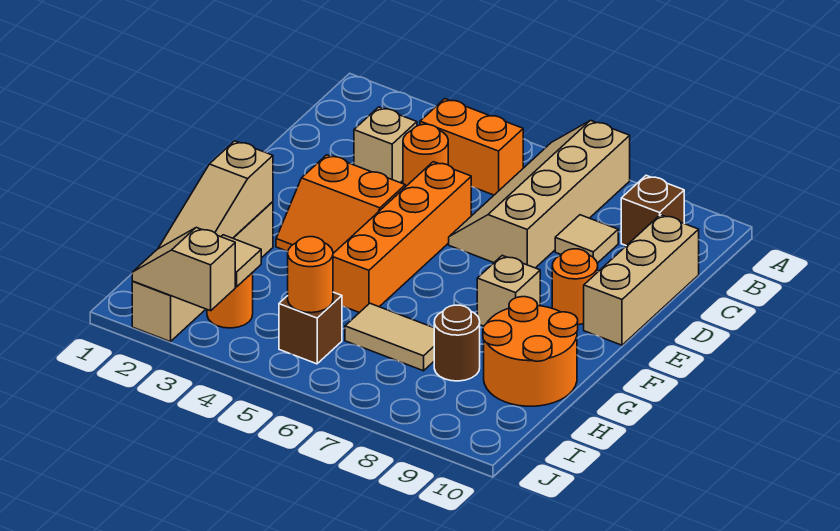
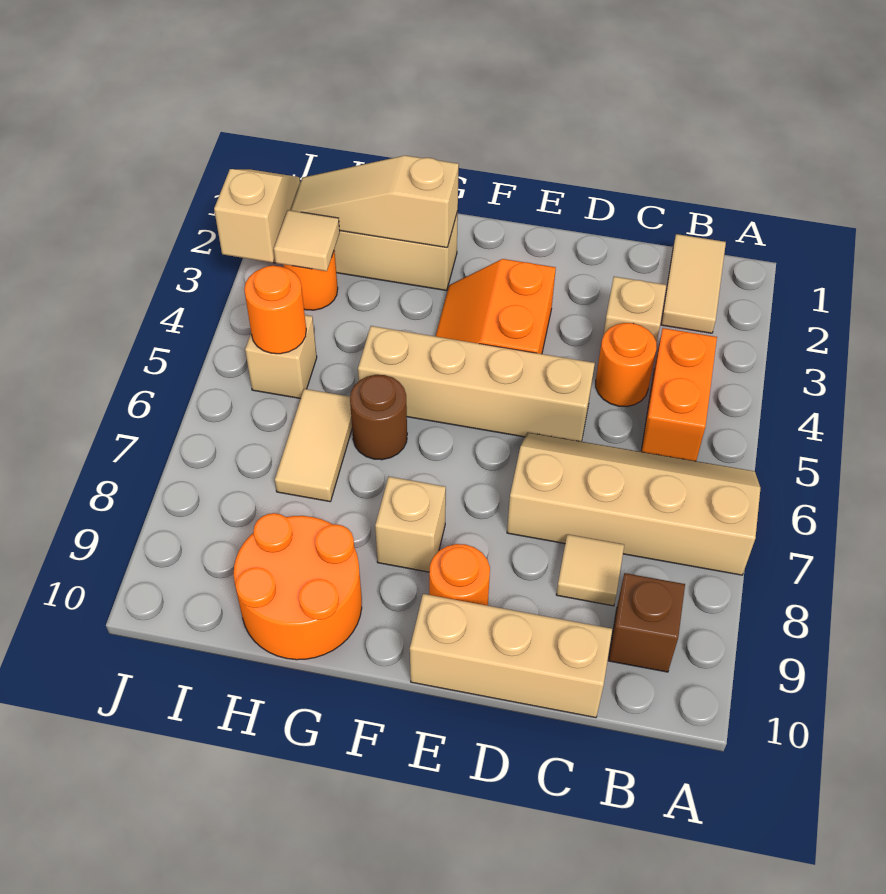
none -> tan tile B1:B2 level 1
orange brick D5:G5 level 1 -> tan brick D5:G5 level 1
brown round brick H8 level 1 -> brown round brick G6 level 1
brown brick I5 level 1 -> tan brick I5 level 1

